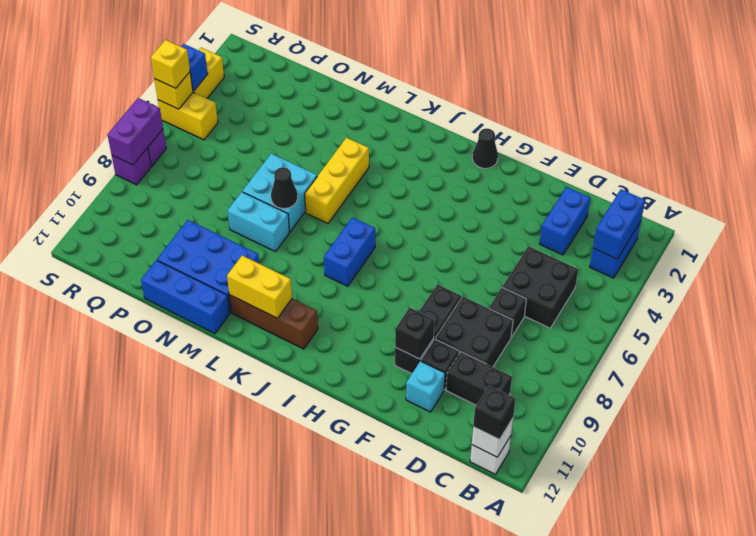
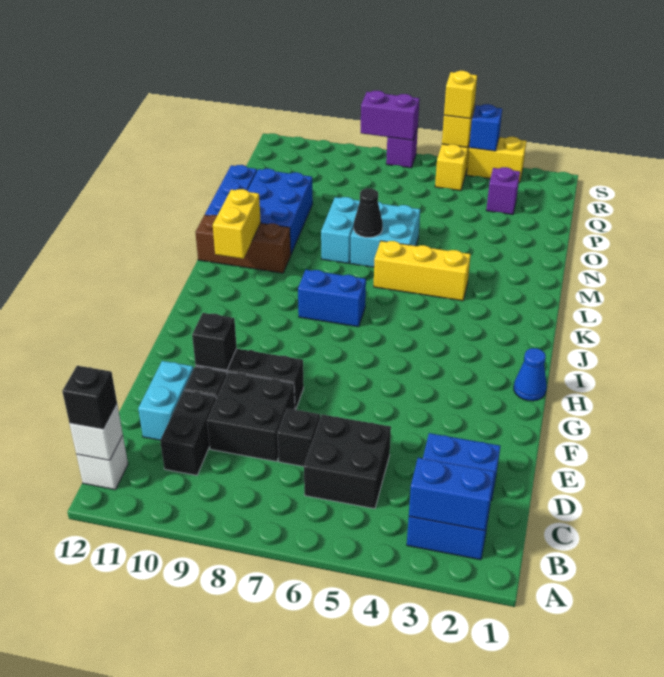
cyan brick E11 level 1 -> cyan brick D11:E11 level 1
black cone H1 level 1 -> blue cone H1 level 1
brown brick J11:L11 level 1 -> brown brick L10:L12 level 1
purple brick S8 level 1 -> purple brick Q3 level 1

